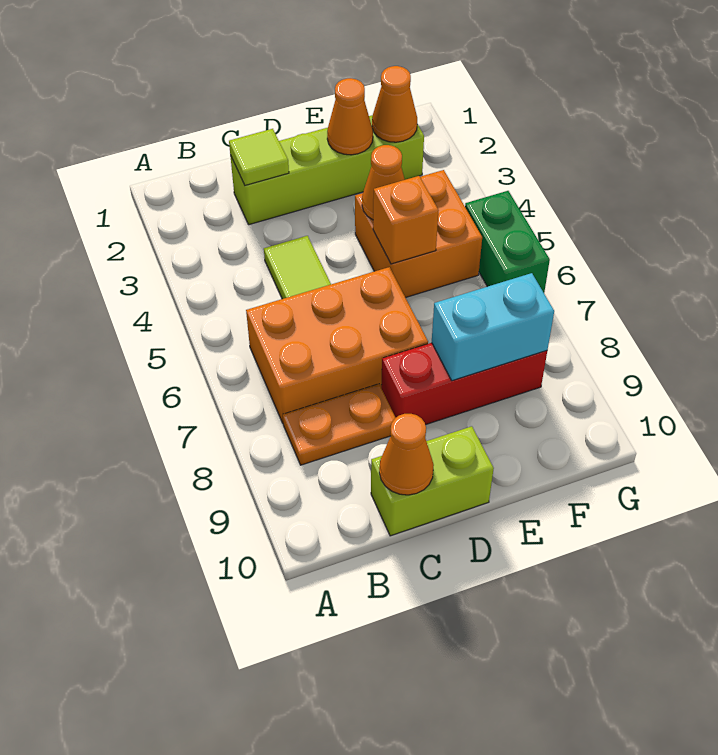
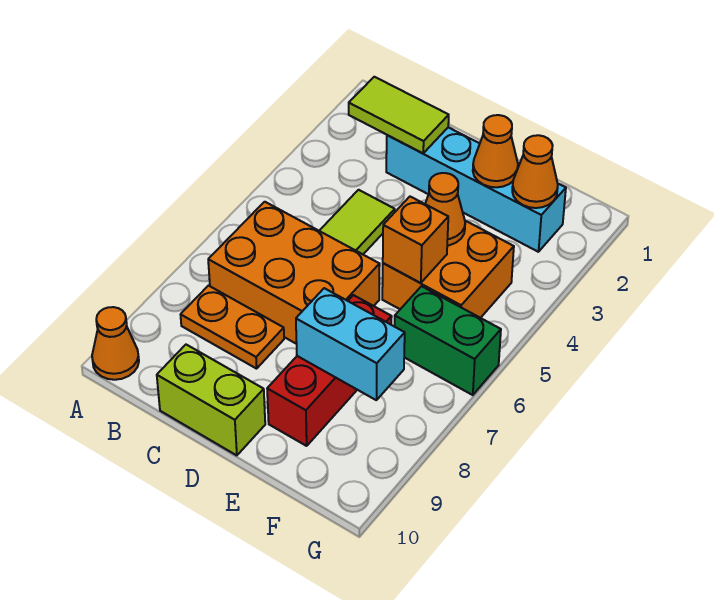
lime brick C2:F2 level 1 -> cyan brick C2:F2 level 1
lime tile C2 level 2 -> lime tile B2:C2 level 2
orange cone C10 level 2 -> orange cone A10 level 1
red brick D8:F8 level 1 -> red brick E7:E9 level 1
green brick G5:G6 level 1 -> green brick F6:G6 level 1

